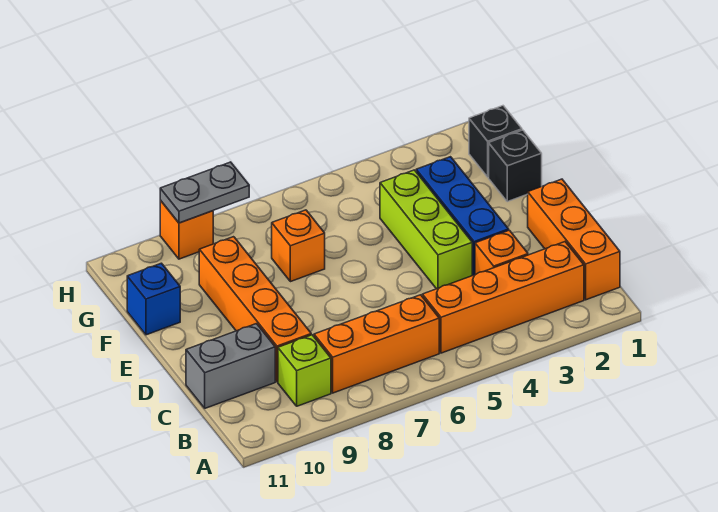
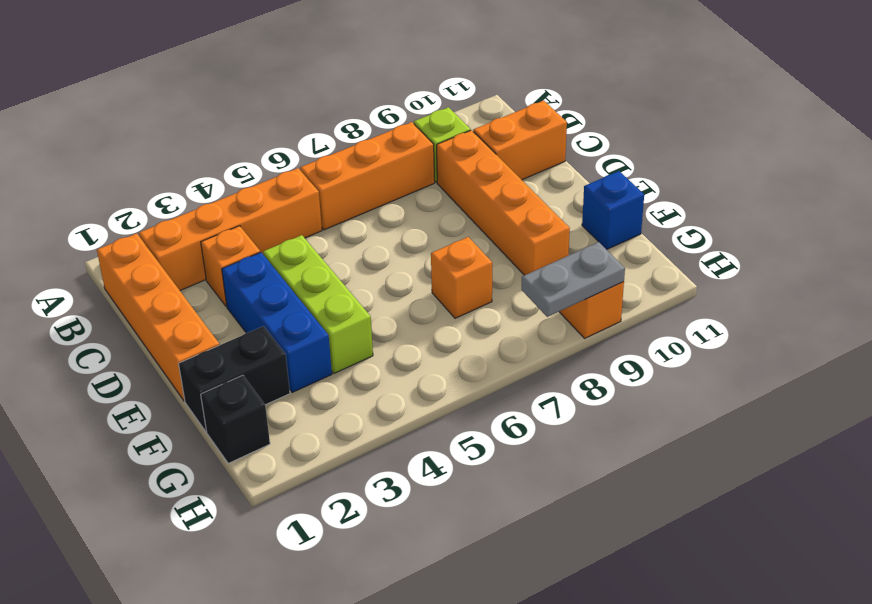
orange brick B1:D1 level 1 -> orange brick B1:E1 level 1
grey brick C10:C11 level 1 -> orange brick C10:C11 level 1
black brick F1 level 1 -> black brick F1:F2 level 1

